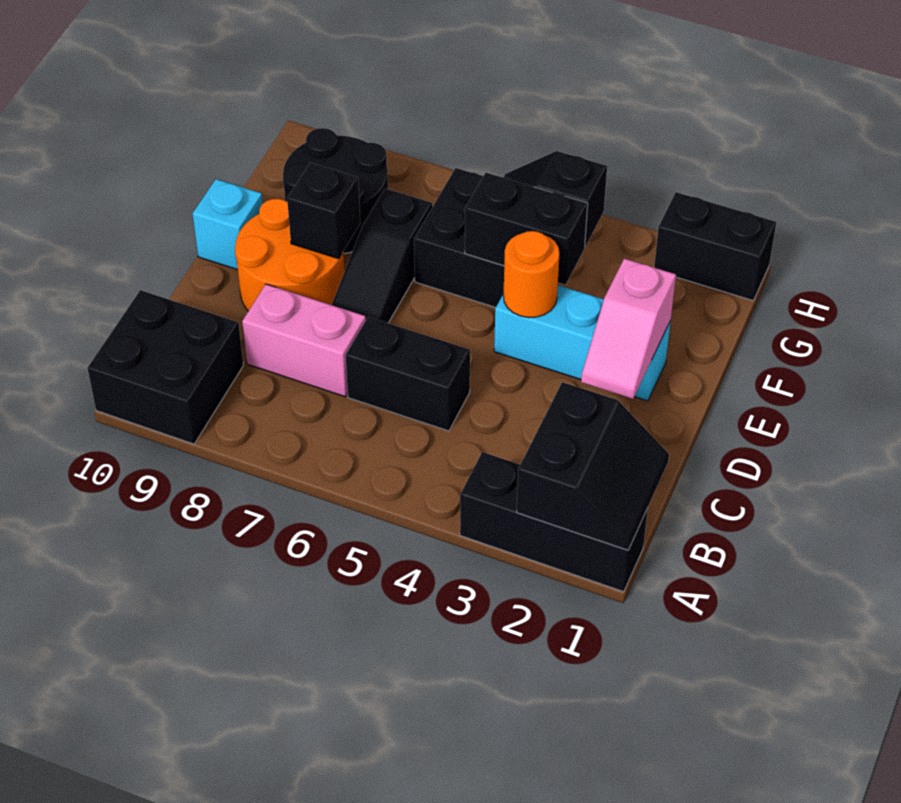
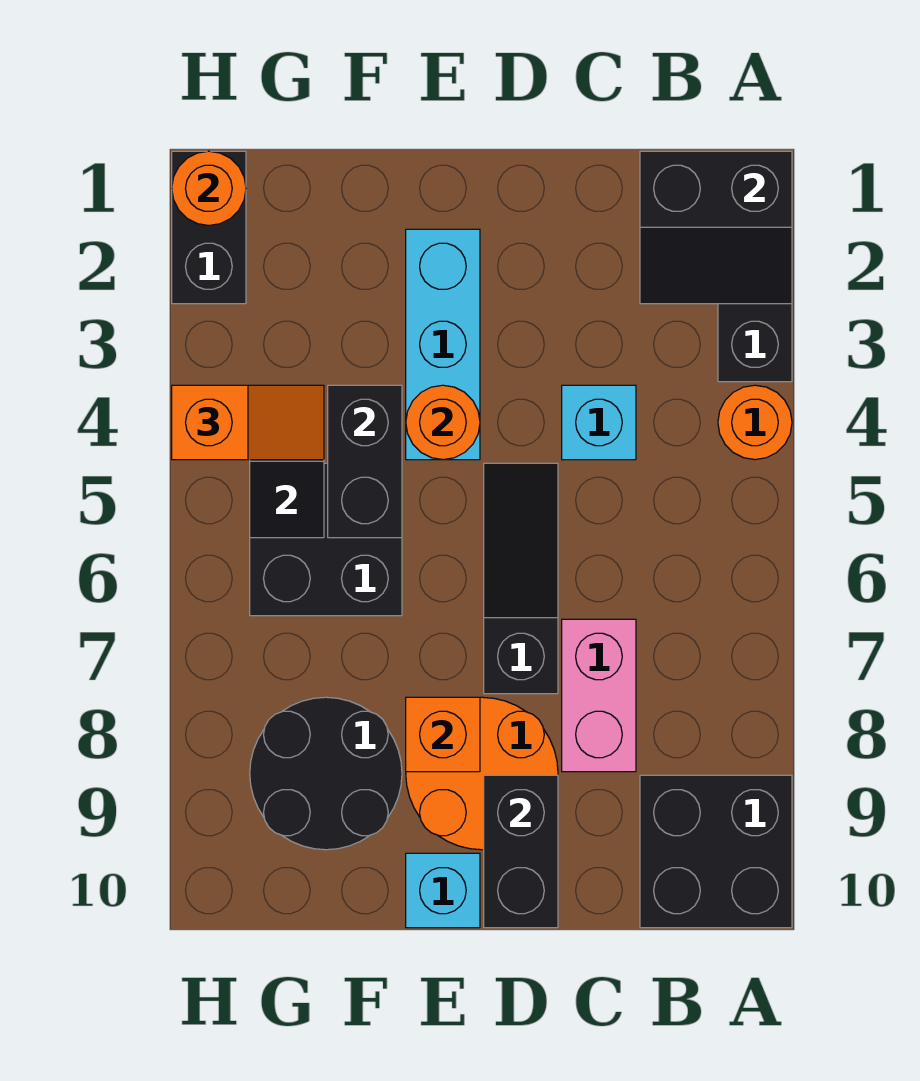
black slope A1:B2 level 2 top 2 -> black slope A1:B2 level 2 top 1
none -> orange round brick A4 level 1
none -> cyan brick C4 level 1
black brick C5:C6 level 1 -> black brick D9:D10 level 2
pink slope D2:E2 level 2 top E -> none
black slope D7:F7 level 1 top F -> black slope D5:D7 level 1 top 7
black brick E8 level 2 -> orange brick E8 level 2
none -> orange slope G4:H4 level 3 top H
none -> orange round brick H1 level 2

